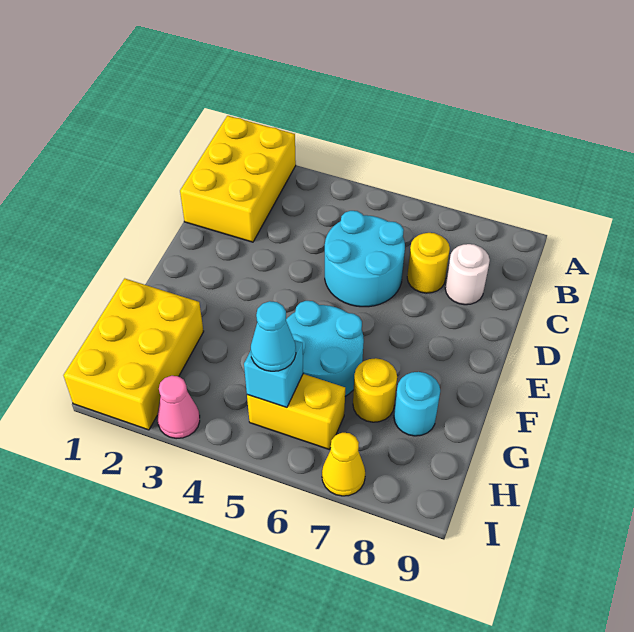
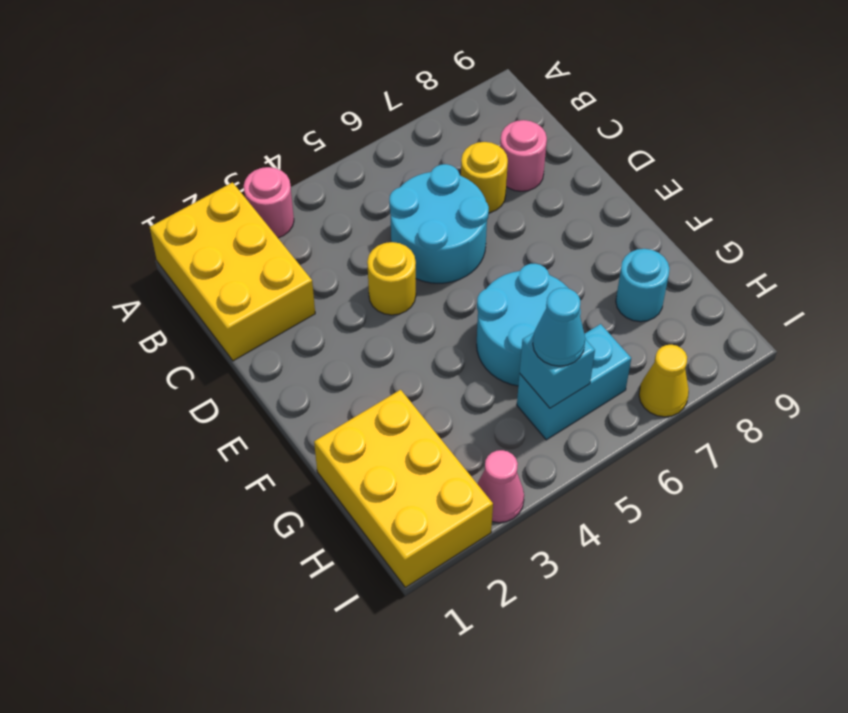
none -> pink round brick A3 level 1
white round brick C8 level 1 -> pink round brick C8 level 1
yellow round brick G7 level 1 -> yellow round brick D4 level 1
yellow brick H5:H6 level 1 -> cyan brick H5:H6 level 1

